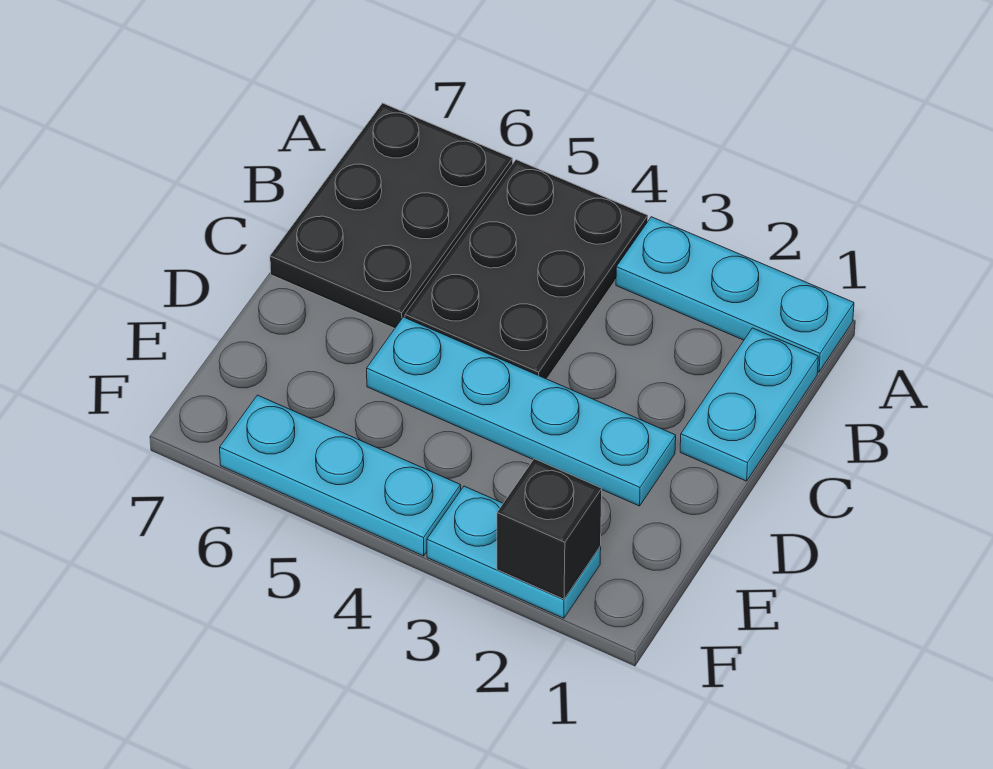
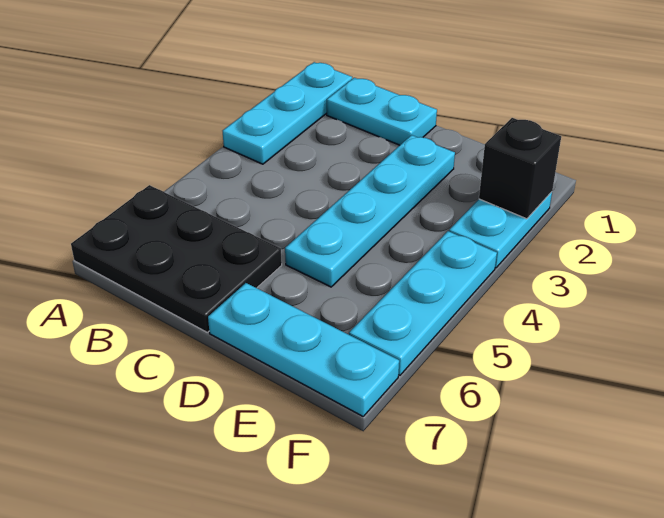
black plate A4:C5 level 1 -> none
none -> cyan plate D7:F7 level 1

